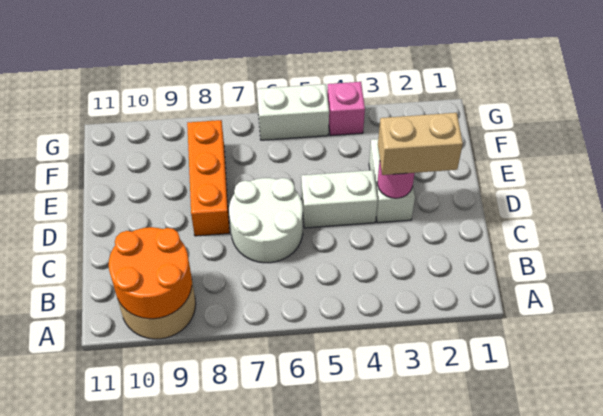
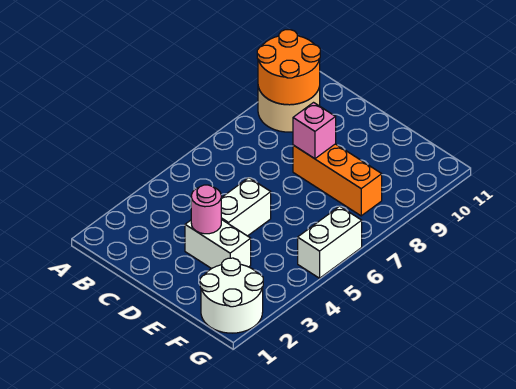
white round brick C6:D7 level 1 -> white round brick F1:G2 level 1
tan brick D2:D3 level 3 -> none
pink brick G4 level 1 -> pink brick D8 level 2

